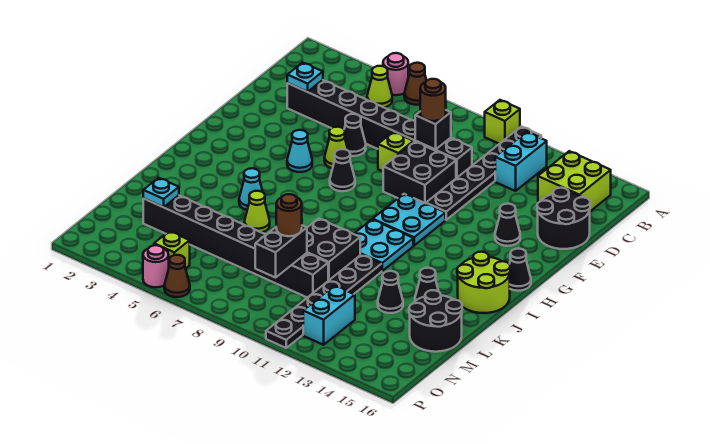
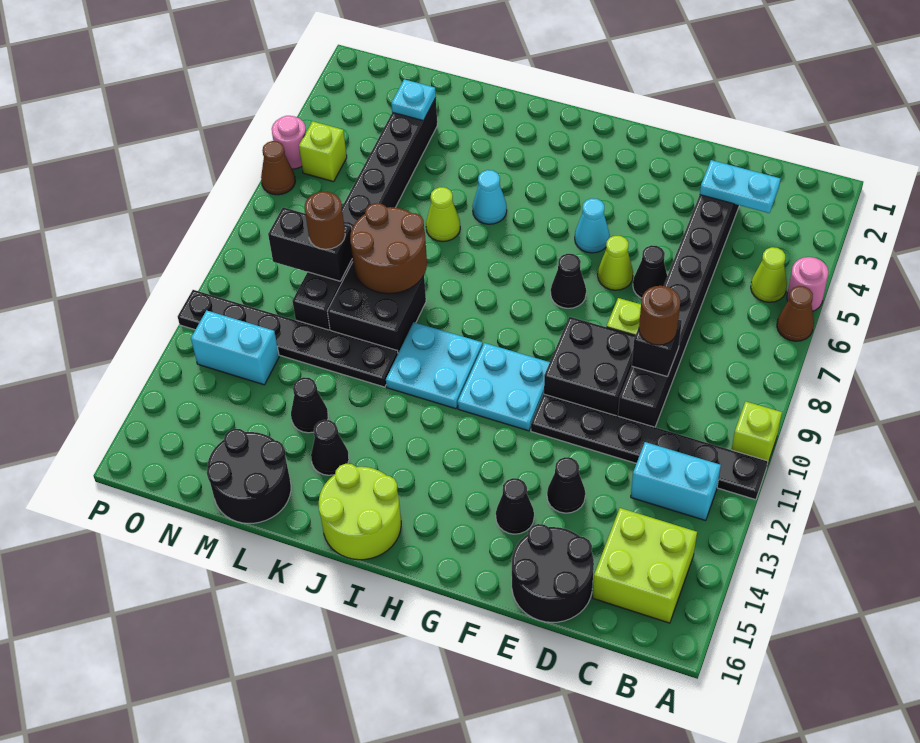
cyan plate D3 level 2 -> cyan plate C3:D3 level 2
black cone H16 level 1 -> black cone E13 level 1
none -> brown round brick K8:L9 level 2

